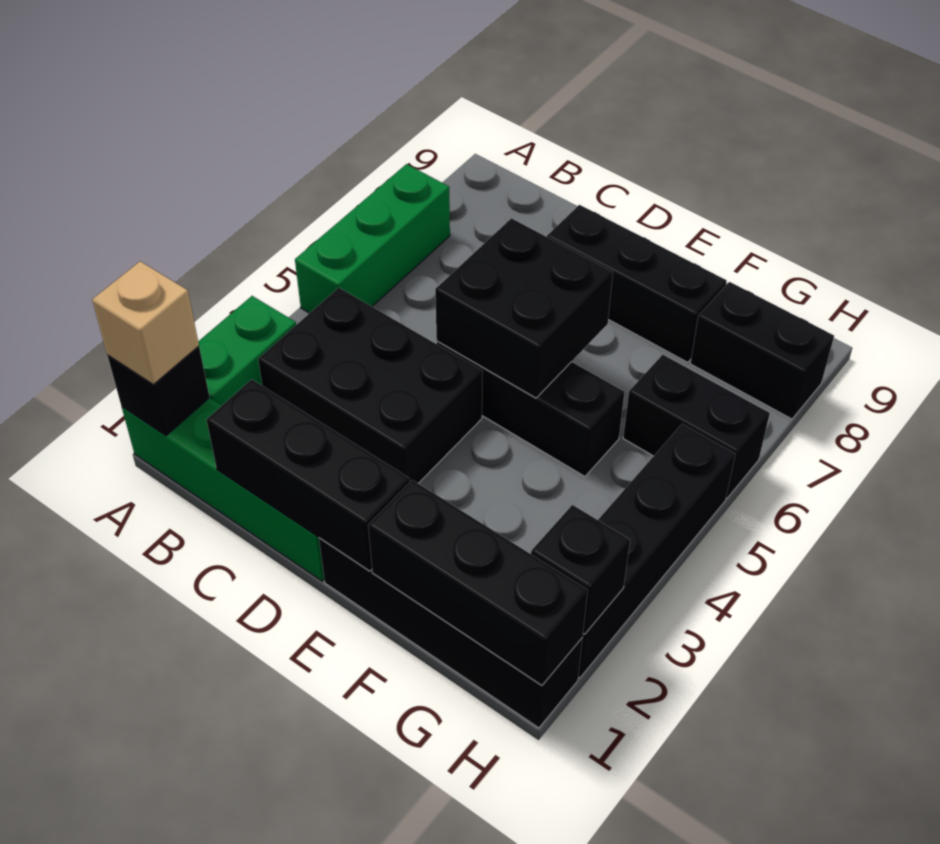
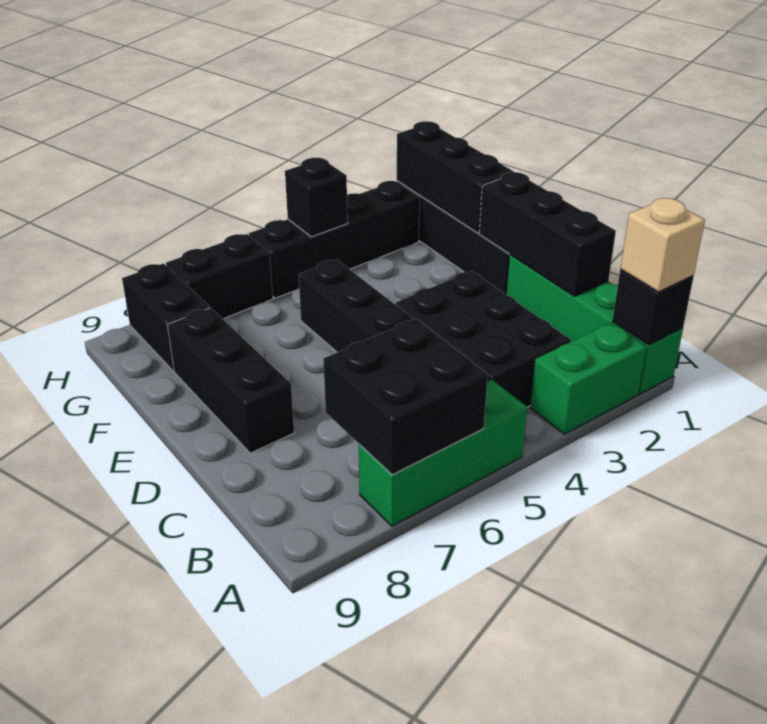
black brick D5:E6 level 2 -> black brick A6:B7 level 2
black brick G6:H6 level 1 -> black brick H6:H7 level 1
black brick H2 level 2 -> black brick H4 level 2

